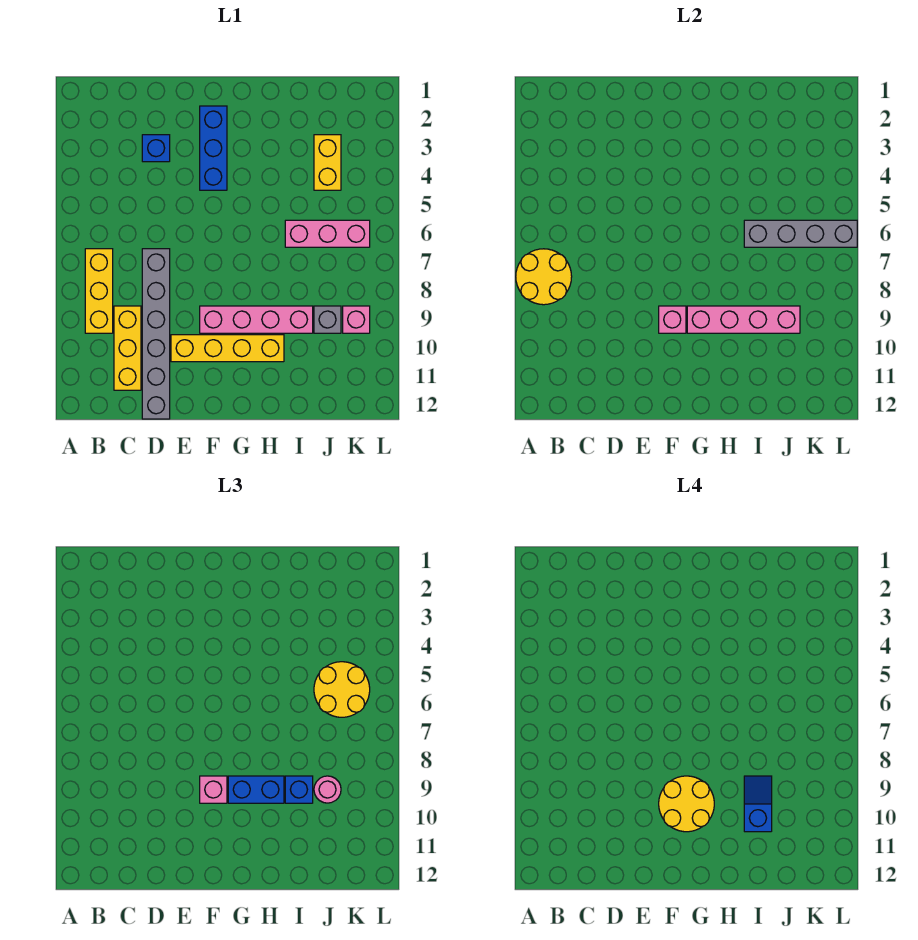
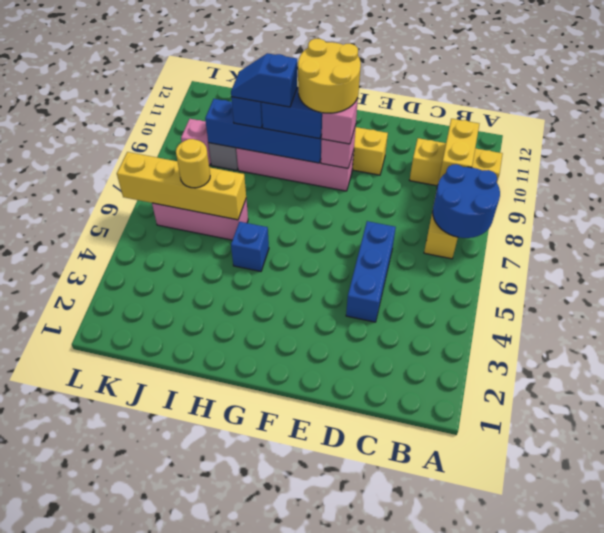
yellow round brick A7:B8 level 2 -> blue round brick A7:B8 level 2
yellow brick C9:C11 level 1 -> yellow brick A10:C10 level 1
blue brick D3 level 1 -> blue brick H5 level 1
grey brick D7:D12 level 1 -> none
blue brick F2:F4 level 1 -> blue brick D4:D6 level 1
pink brick G9:J9 level 2 -> blue brick G9:J9 level 2
grey brick I6:L6 level 2 -> yellow brick I6:L6 level 2
blue slope I9:I10 level 4 top 10 -> blue slope H9:I9 level 4 top H
yellow brick J3:J4 level 1 -> yellow brick B9:B10 level 2
yellow round brick J5:K6 level 3 -> yellow round brick J6 level 3
pink round brick J9 level 3 -> none

